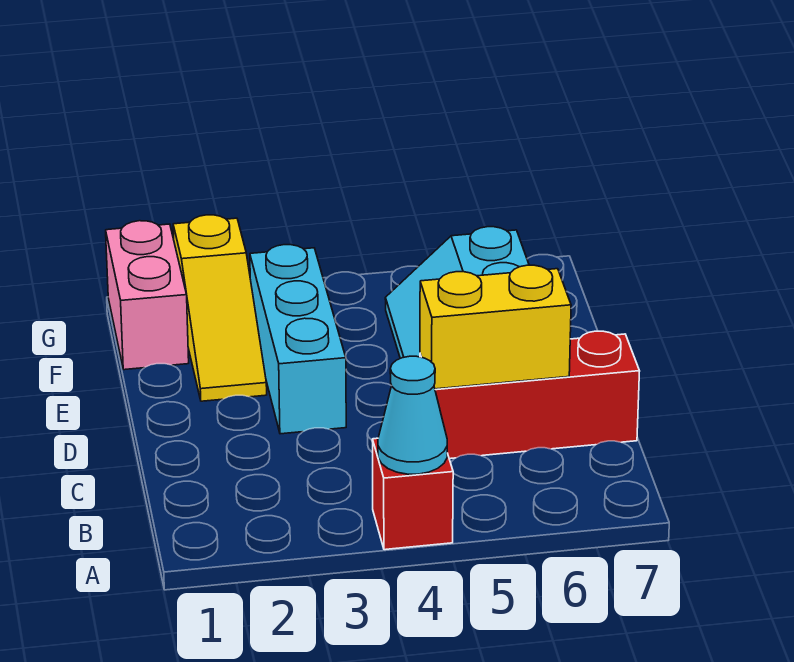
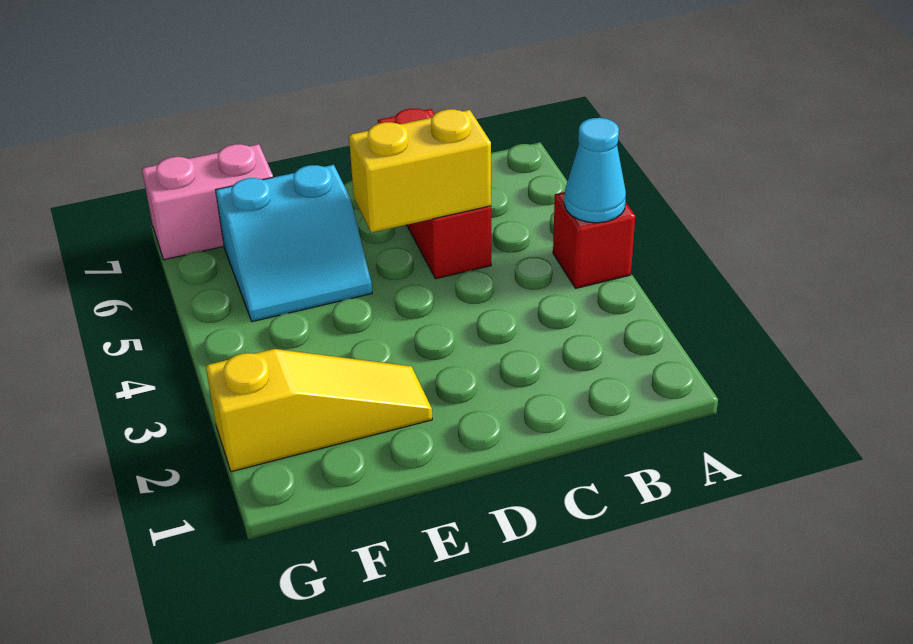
yellow brick C5:C6 level 2 -> yellow brick C5:D5 level 2
cyan brick D3:F3 level 1 -> none
pink brick F1:G1 level 1 -> pink brick F7:G7 level 1

